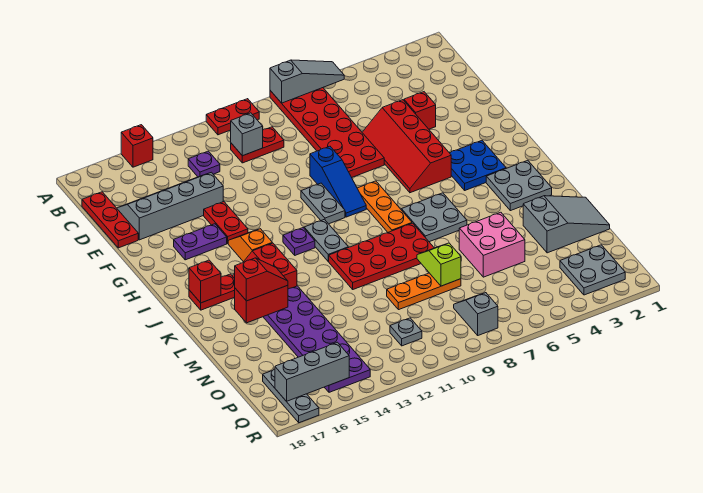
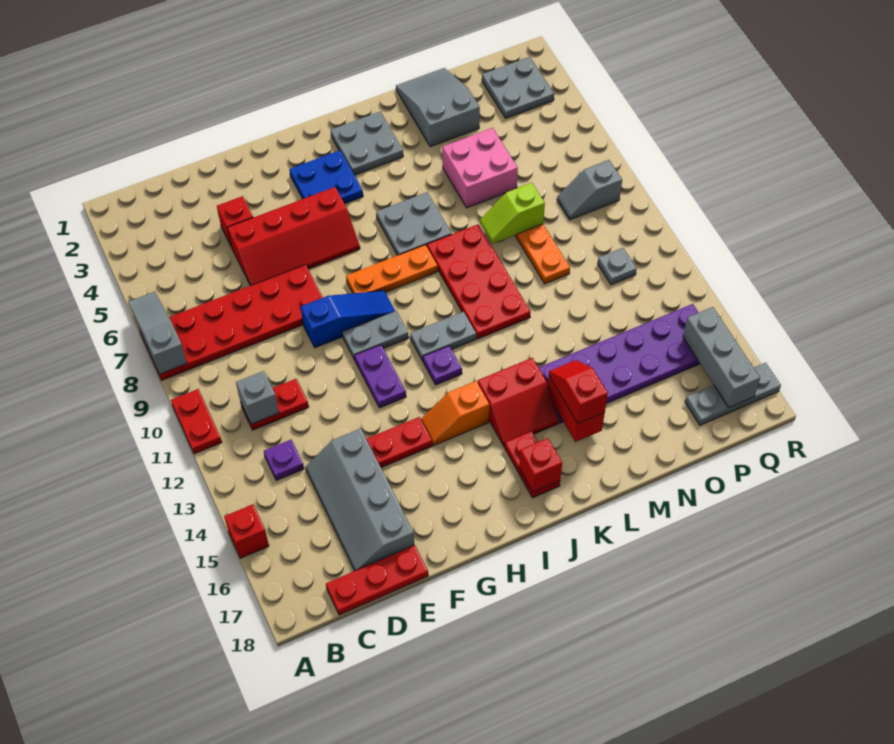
red plate C10:C11 level 1 -> red plate C11:D11 level 1
purple plate G15:G16 level 1 -> purple plate G11:G12 level 1

